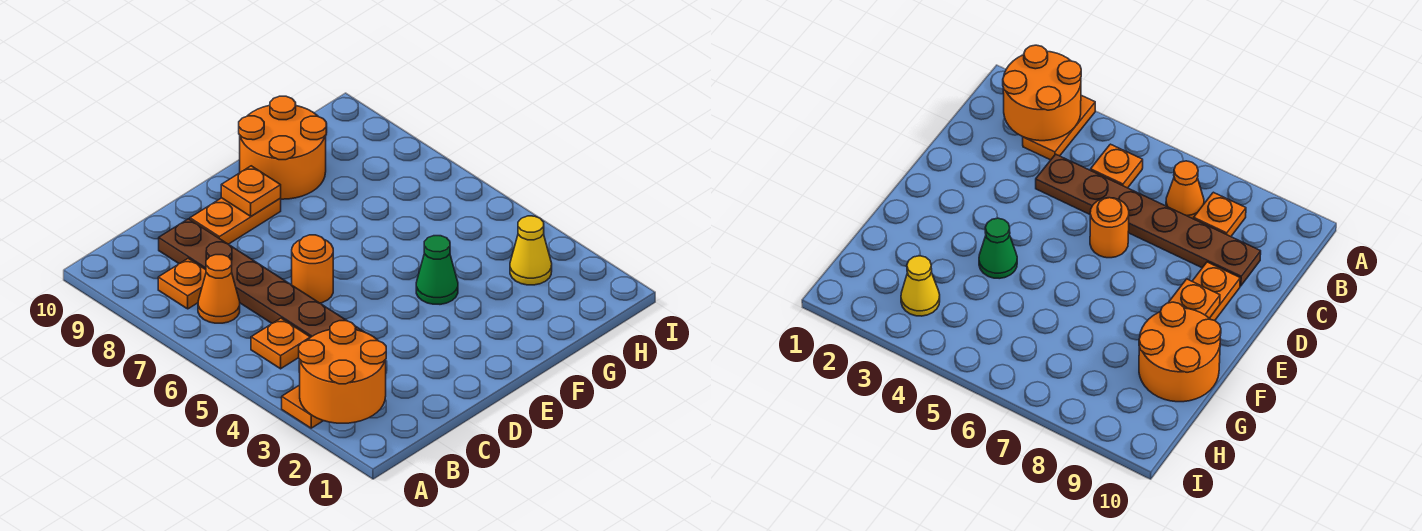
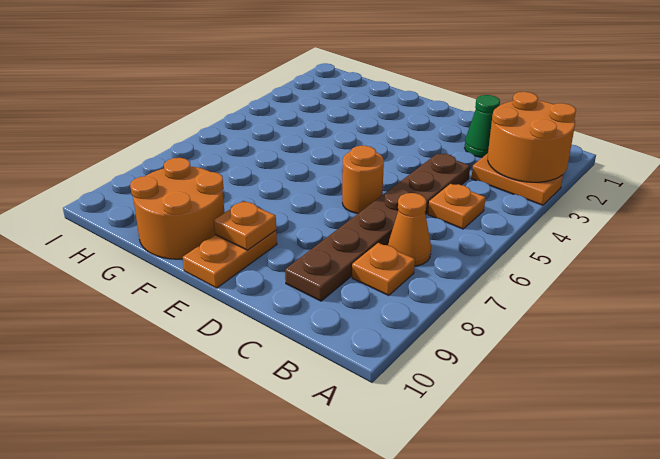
orange plate D9:E9 level 1 -> orange plate E9:E10 level 1
green cone F4 level 1 -> green cone C2 level 1
yellow cone H3 level 1 -> none

